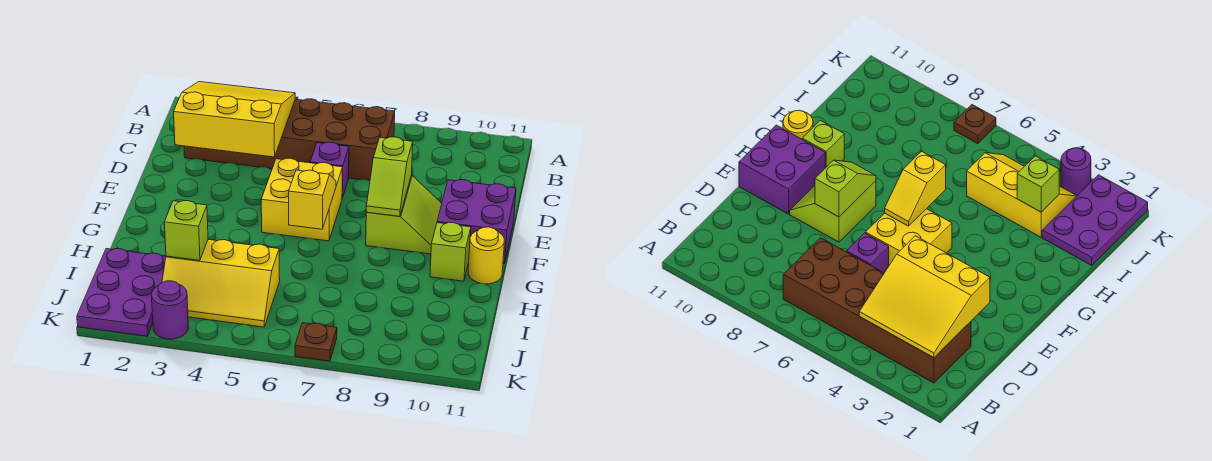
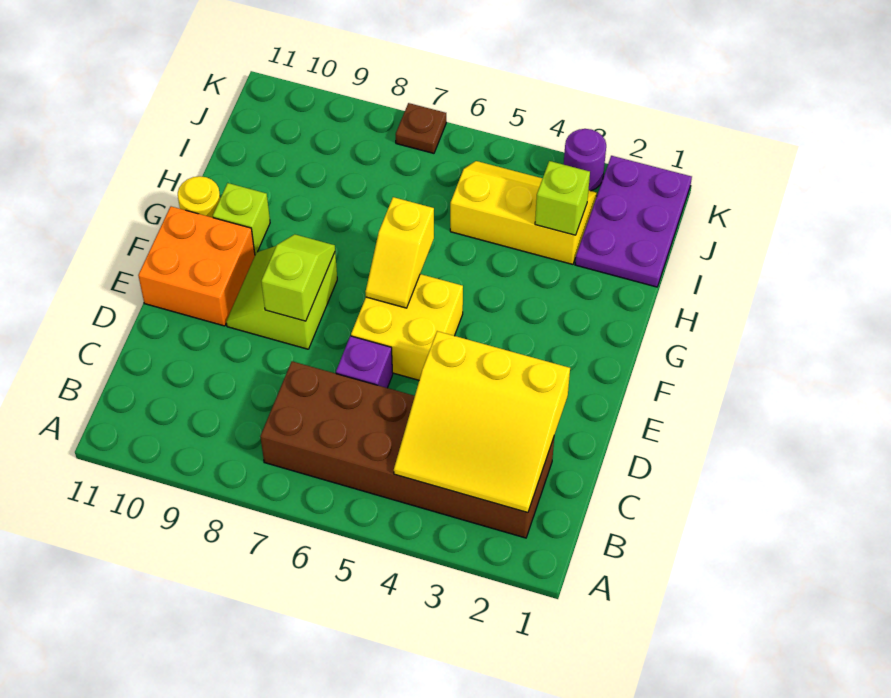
purple brick E10:F11 level 1 -> orange brick E10:F11 level 1

